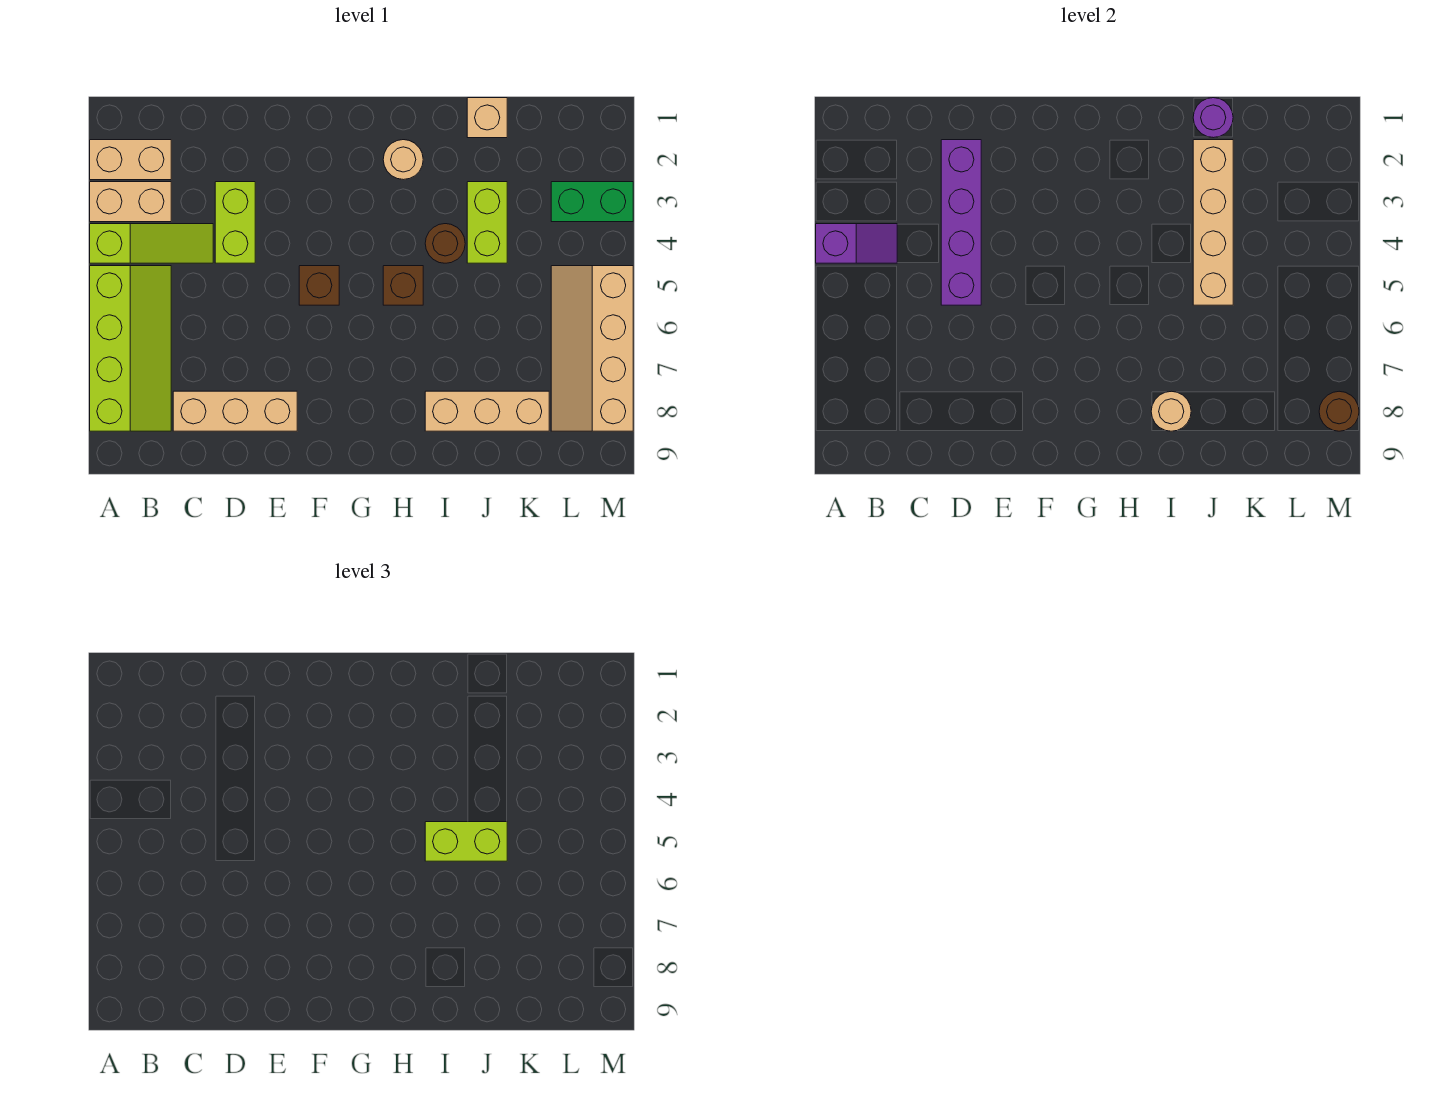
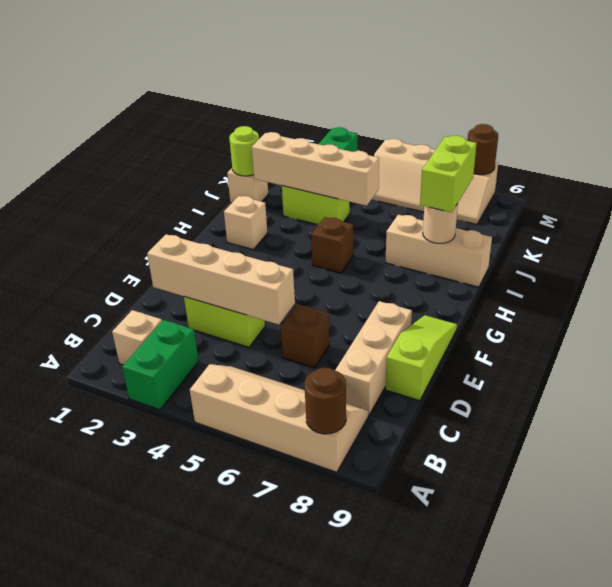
tan brick A2:B2 level 1 -> tan brick B2 level 1
tan brick A3:B3 level 1 -> green brick A3:B3 level 1
lime slope A4:C4 level 1 top A -> lime slope D9:F9 level 1 top D
purple slope A4:B4 level 2 top A -> none
lime slope A5:B8 level 1 top A -> tan slope A5:B8 level 1 top A
purple brick D2:D5 level 2 -> tan brick D2:D5 level 2
brown brick F5 level 1 -> brown brick D6 level 1
tan round brick H2 level 1 -> tan brick H2 level 1
brown round brick I4 level 1 -> brown round brick A8 level 2
lime brick I5:J5 level 3 -> lime brick I8:J8 level 3
tan brick I8:K8 level 1 -> tan brick I7:I9 level 1
purple round brick J1 level 2 -> lime round brick J1 level 2

